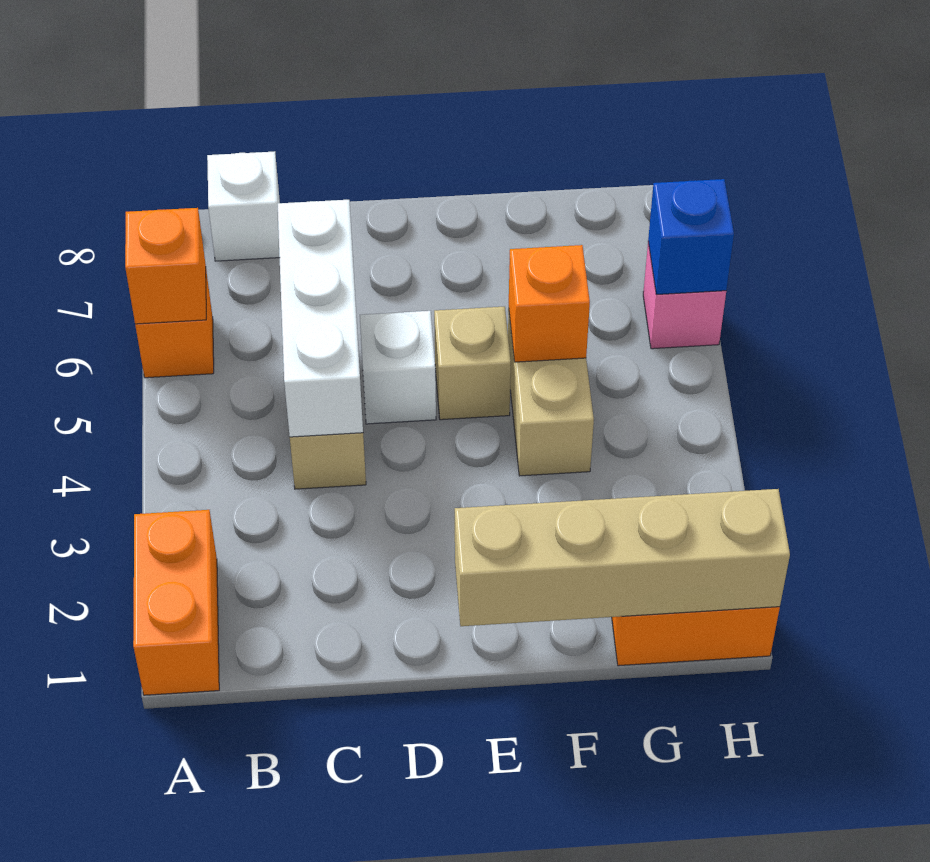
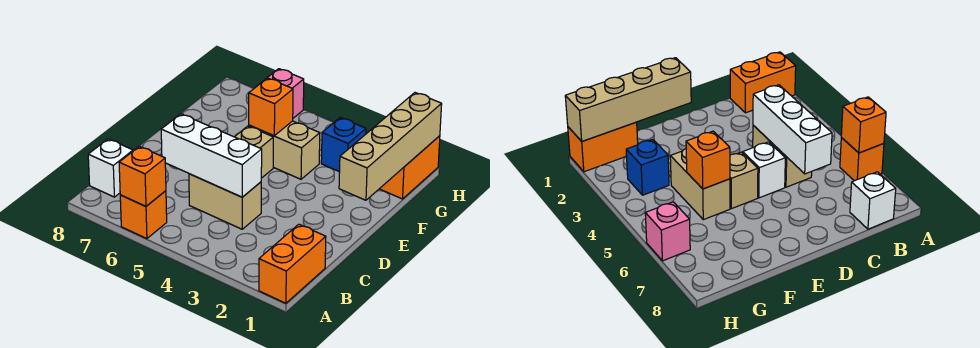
orange brick A1:A2 level 1 -> orange brick A1:B1 level 1
blue brick H6 level 2 -> blue brick G3 level 1

